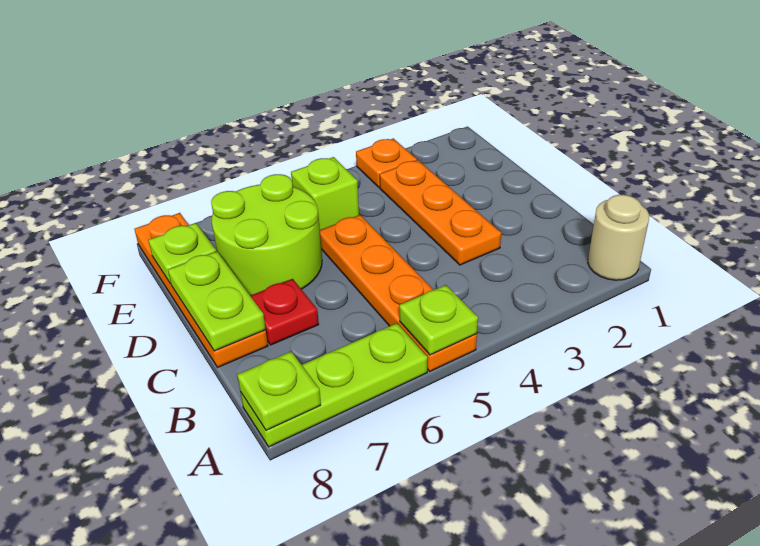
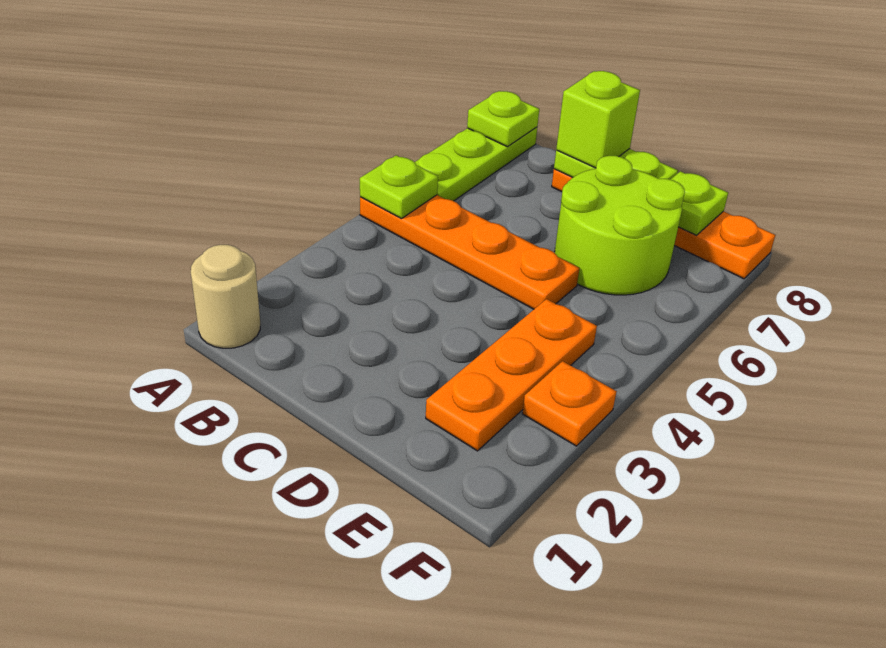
orange plate C3:E3 level 1 -> orange plate E2:E4 level 1
red plate C7 level 1 -> none
lime brick E5 level 1 -> lime brick C8 level 3

